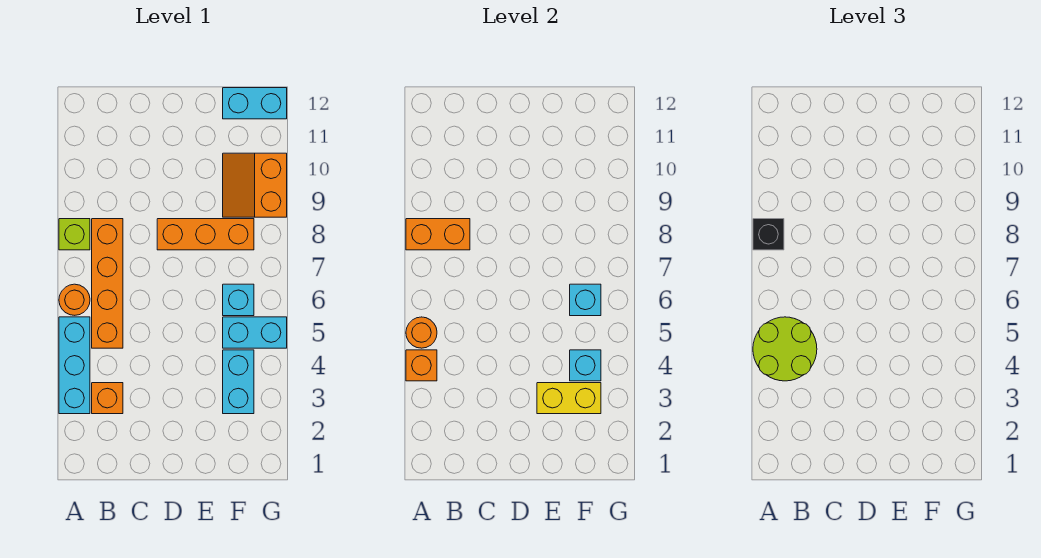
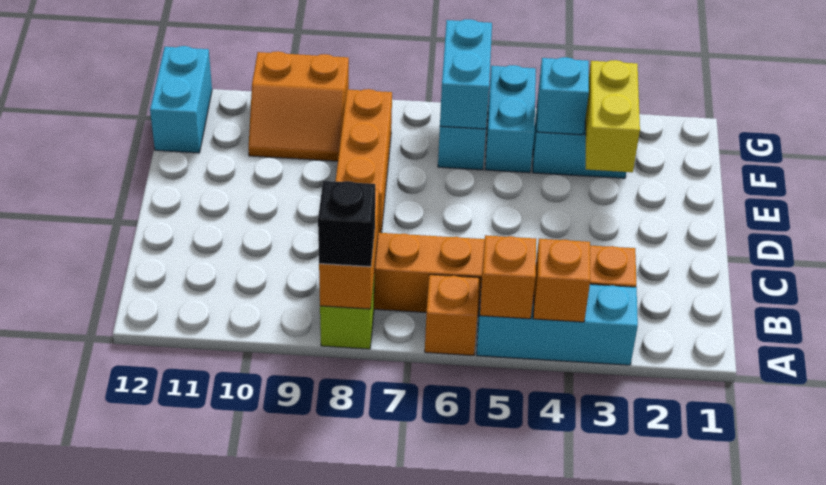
lime round brick A4:B5 level 3 -> none
orange round brick A5 level 2 -> orange brick A5 level 2
orange round brick A6 level 1 -> orange brick A6 level 1
cyan brick F6 level 2 -> cyan brick F6:G6 level 2

